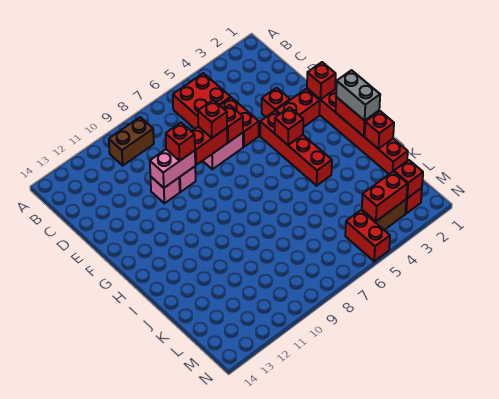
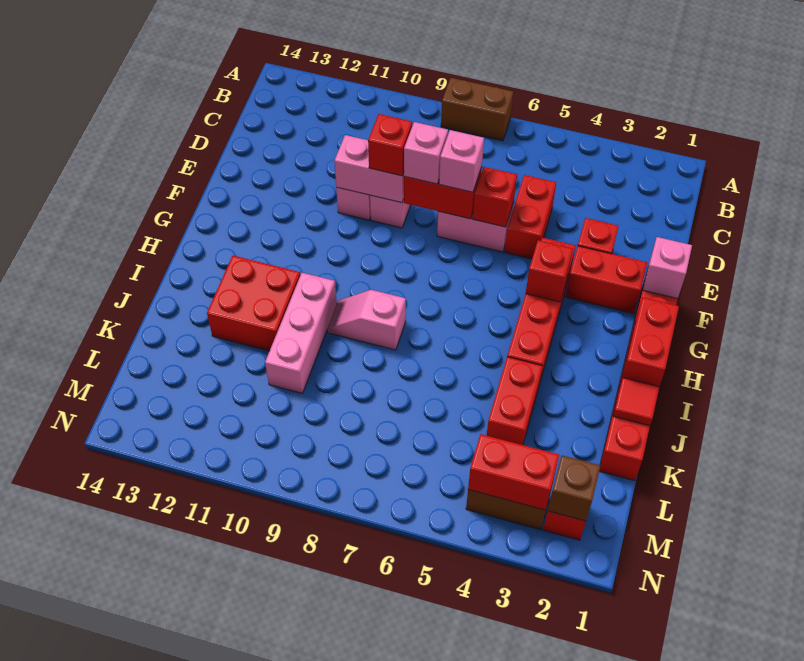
red brick B5:C6 level 1 -> red brick I11:J12 level 1
brown brick B9:B10 level 1 -> brown brick A7:A8 level 1
red brick E7 level 3 -> pink brick E7 level 3
none -> pink brick E8 level 3
red brick F1 level 2 -> pink brick F1 level 2
grey brick H1:I1 level 3 -> none
none -> pink slope I8:I9 level 1 top 8
none -> pink brick I10:K10 level 1
red brick J1 level 2 -> red tile J1 level 2
red brick M2 level 2 -> brown brick M2 level 2
red brick M5:N5 level 1 -> red brick J4:K4 level 1

